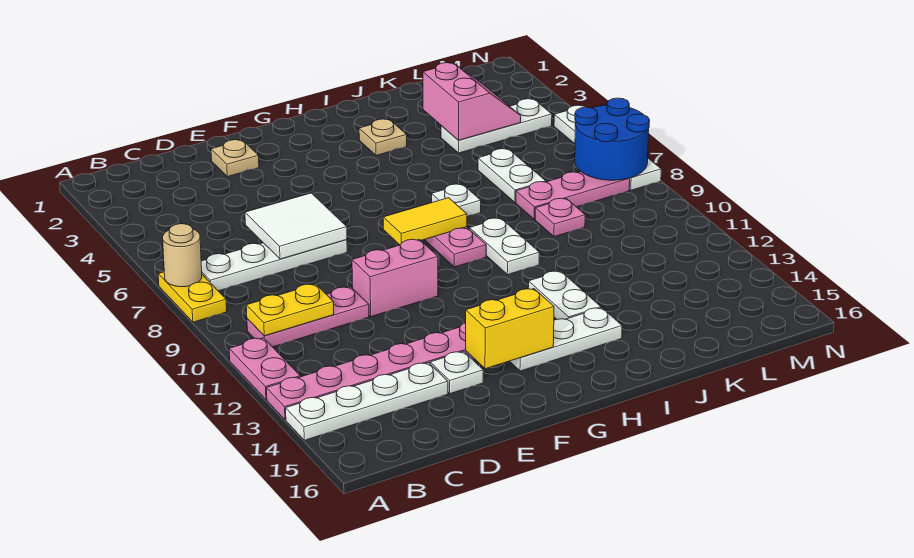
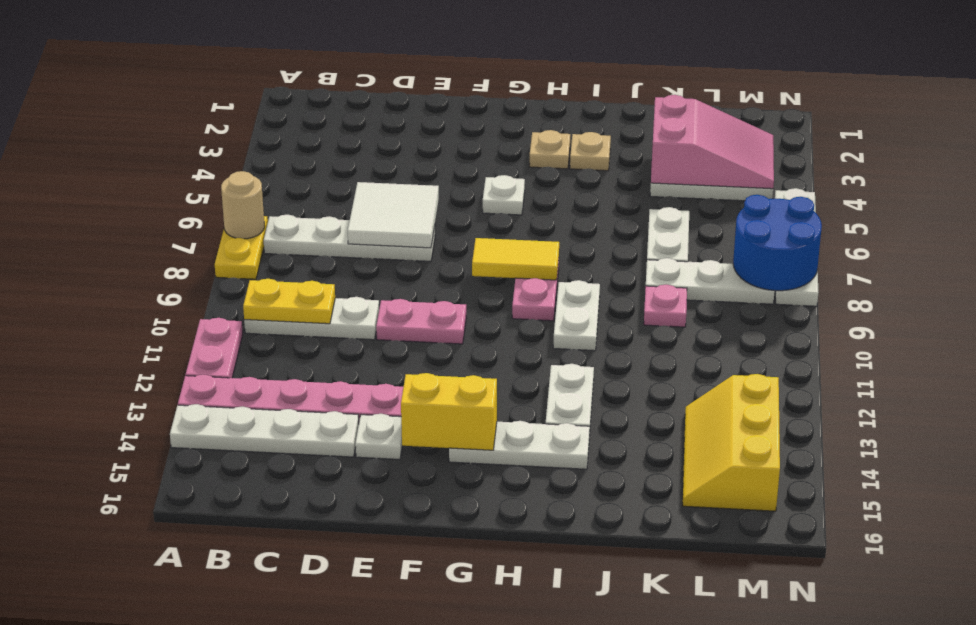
pink plate B10:D10 level 1 -> white plate B10:D10 level 1
tan plate E2 level 1 -> tan plate H3 level 1
pink brick E10:F10 level 1 -> pink plate E10:F10 level 1
white plate I7 level 1 -> white plate G5 level 1
pink slope K3:L4 level 2 top K -> pink slope K3:M4 level 2 top K
pink plate K8:M8 level 1 -> white plate K8:M8 level 1
none -> yellow slope L13:M15 level 1 top M

